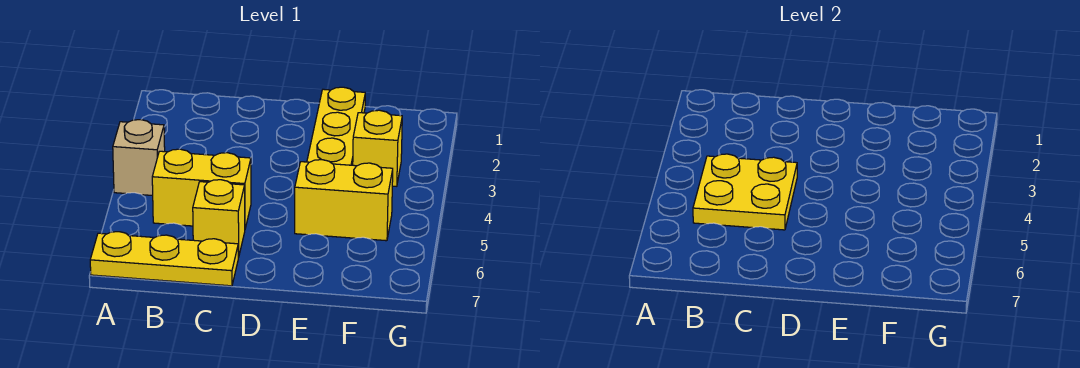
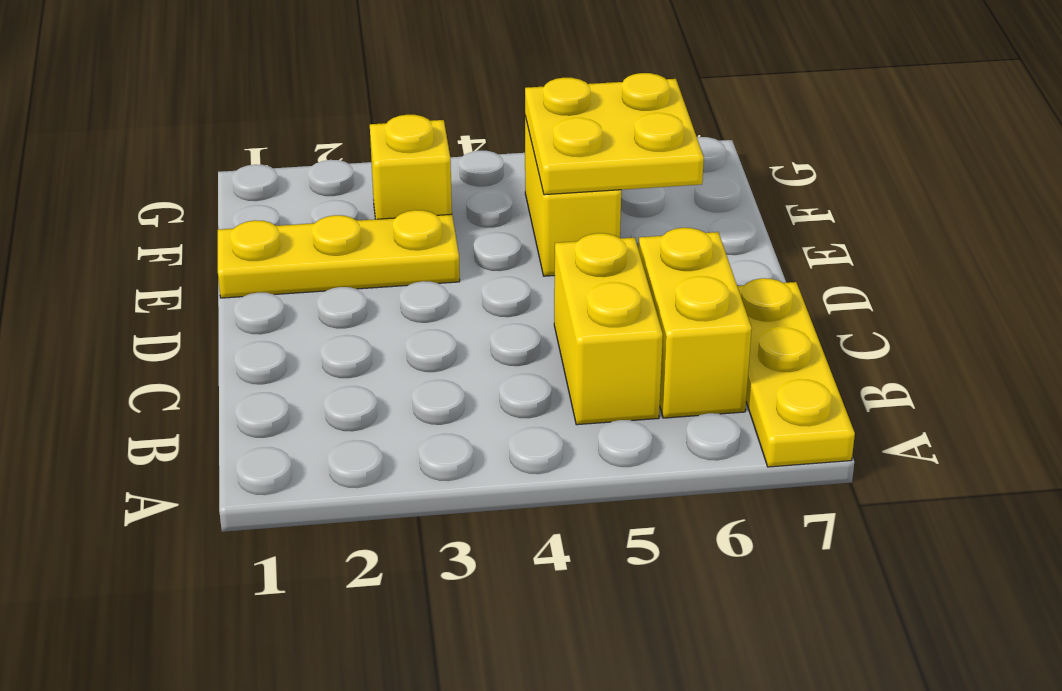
tan brick A4 level 1 -> none
yellow plate B4:C5 level 2 -> yellow plate E5:F6 level 2
yellow brick C6 level 1 -> yellow brick B6:C6 level 1

